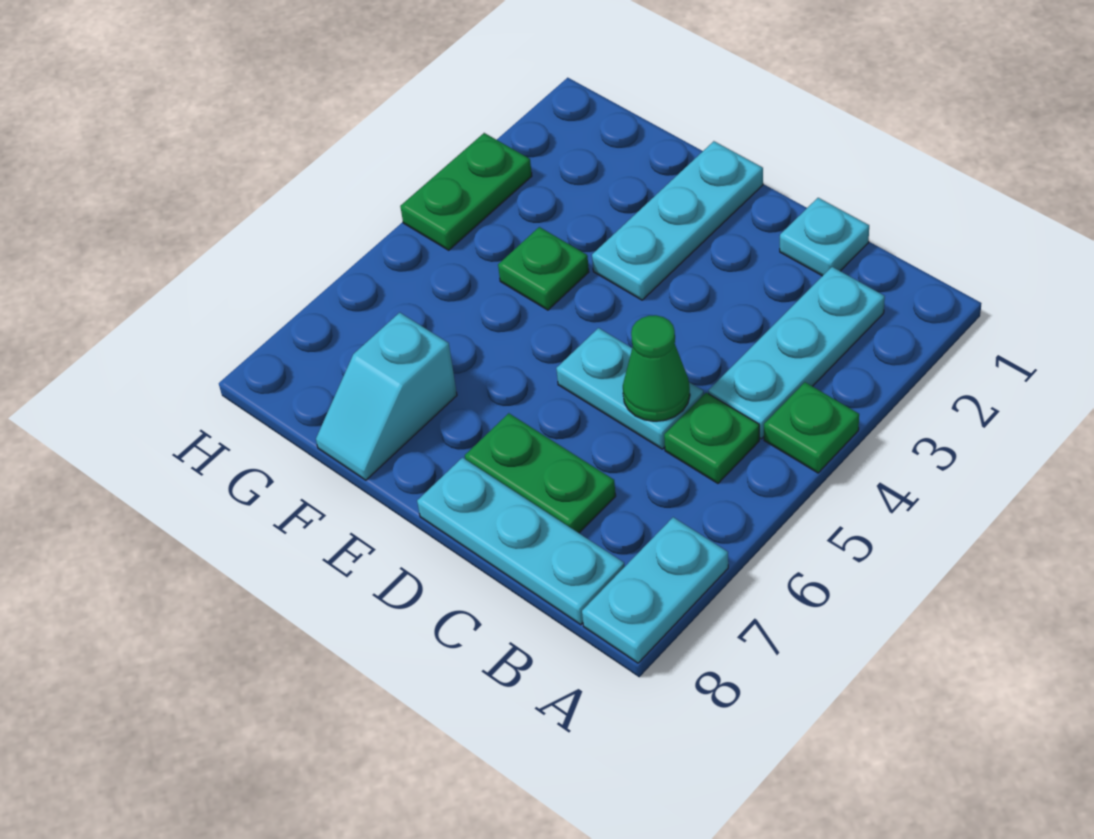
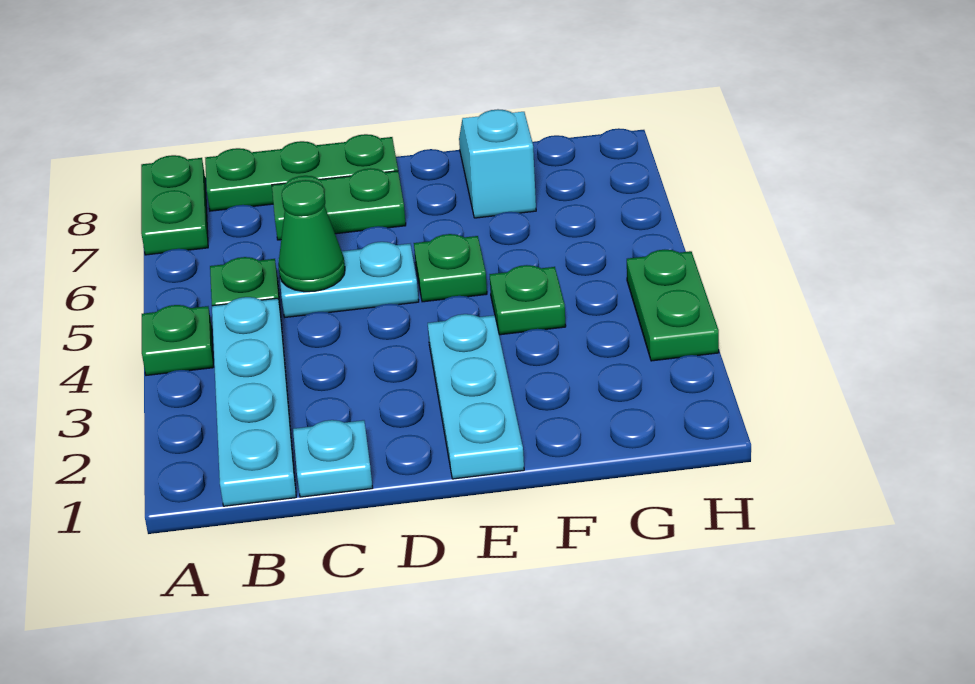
cyan plate A7:A8 level 1 -> green plate A7:A8 level 1
cyan plate B2:B4 level 1 -> cyan plate B1:B4 level 1
cyan plate B8:D8 level 1 -> green plate B8:D8 level 1
none -> green plate E5 level 1

